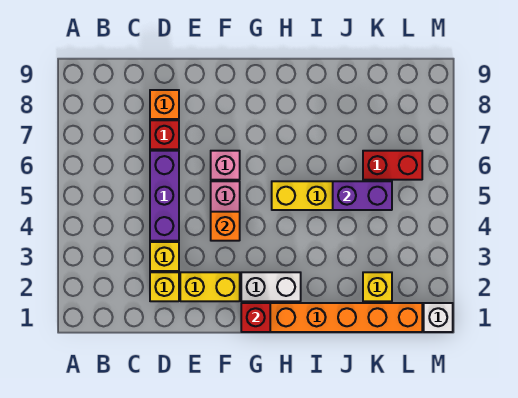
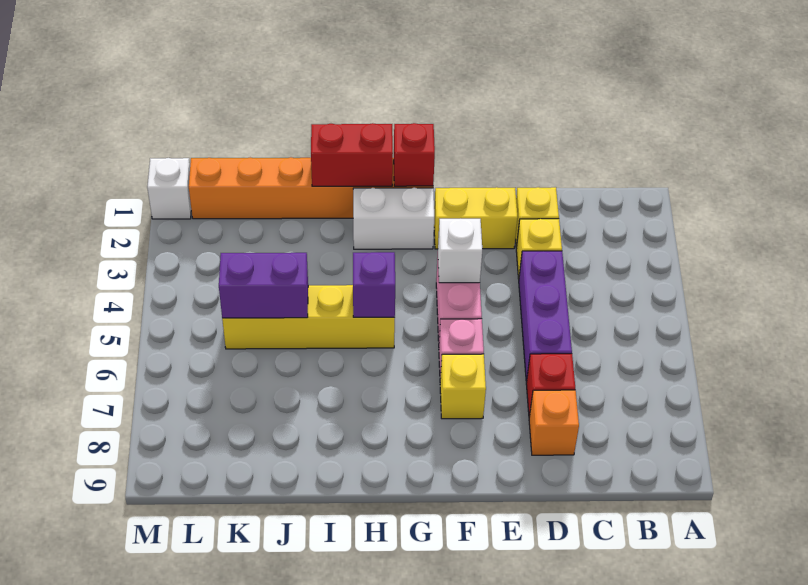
orange brick F4 level 2 -> white brick F4 level 2
none -> purple brick H5 level 2
yellow brick K2 level 1 -> yellow brick F7 level 1
red brick K6:L6 level 1 -> red brick H1:I1 level 2

